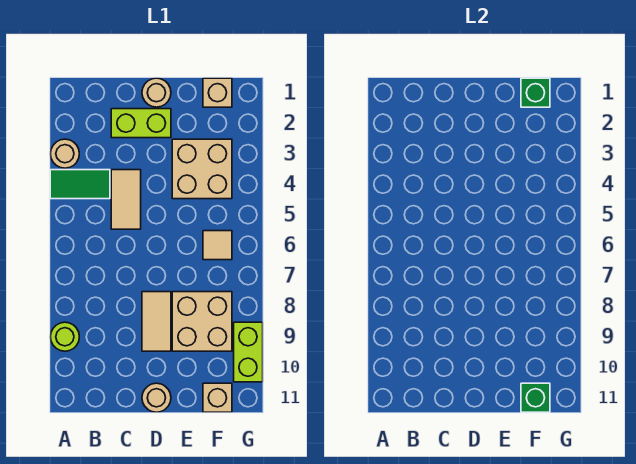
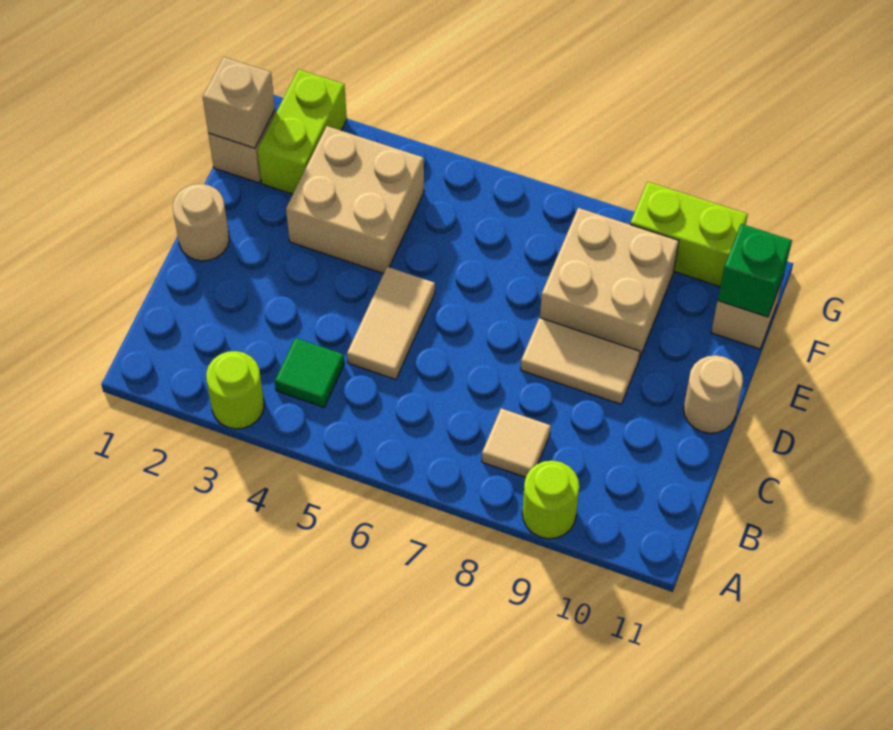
tan round brick A3 level 1 -> lime round brick A3 level 1
green tile A4:B4 level 1 -> green tile B4 level 1
lime brick C2:D2 level 1 -> lime brick F2:G2 level 1
tan tile C4:C5 level 1 -> tan tile C5:D5 level 1
green brick F1 level 2 -> tan brick F1 level 2
tan tile F6 level 1 -> tan tile B8 level 1

